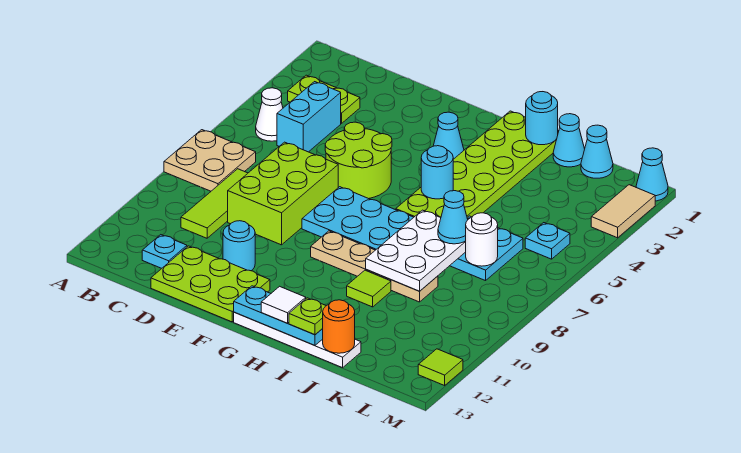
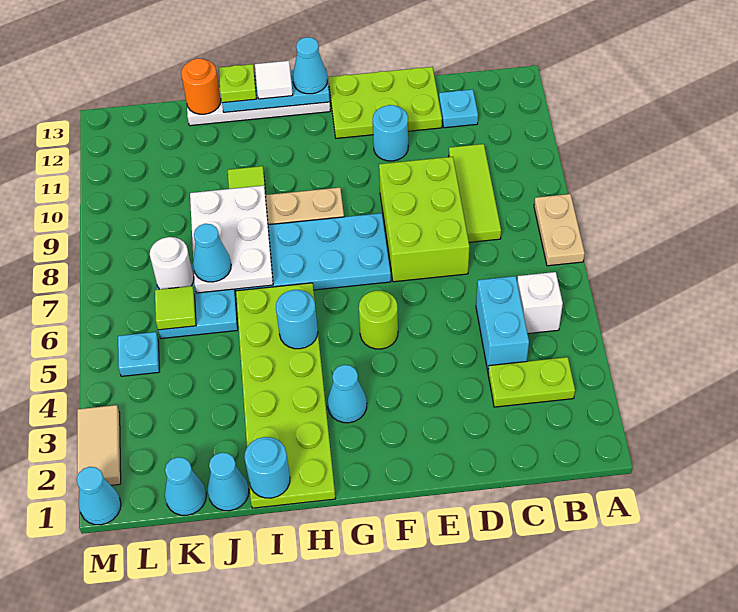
tan plate A7:B8 level 1 -> tan plate A7:A8 level 1
white cone B5 level 1 -> white brick B5 level 1
lime round brick E5:F6 level 1 -> lime round brick F5 level 1
none -> cyan cone G13 level 3
lime tile M12 level 1 -> lime tile K6 level 2

